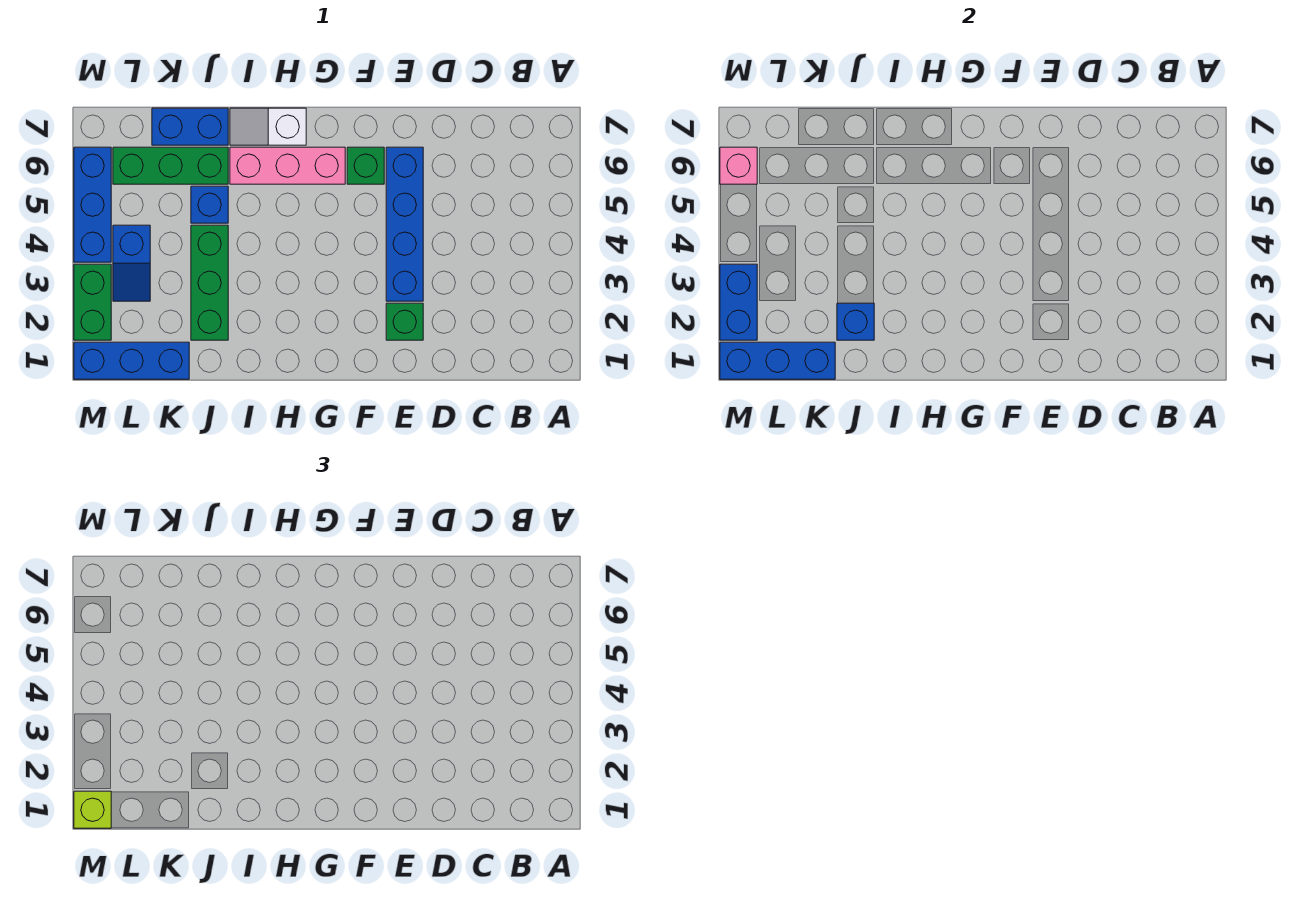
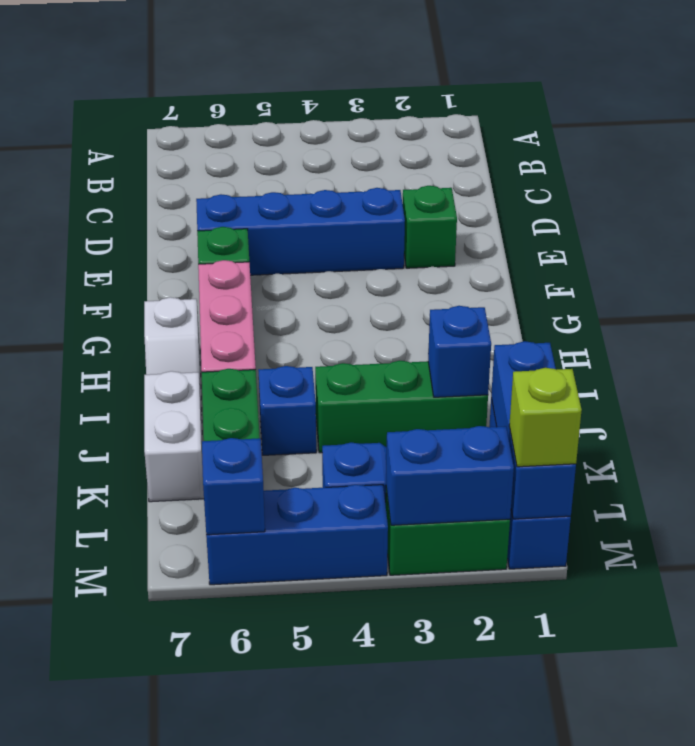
blue brick J7:K7 level 1 -> white brick J7:K7 level 1
pink brick M6 level 2 -> blue brick M6 level 2

